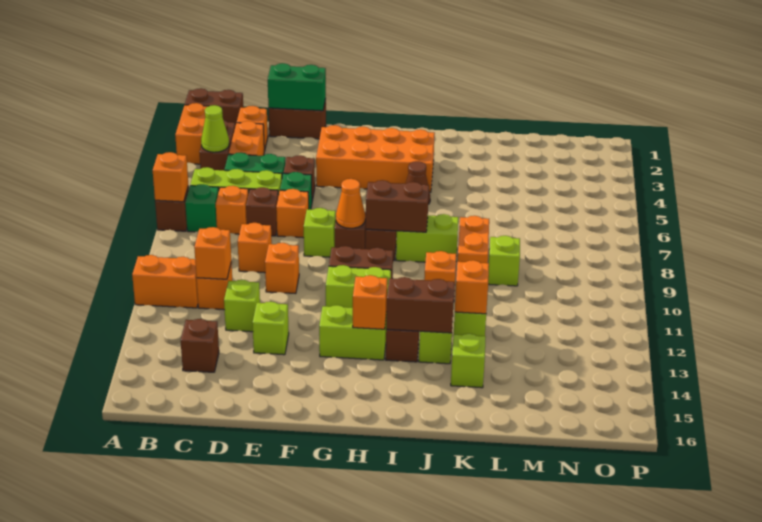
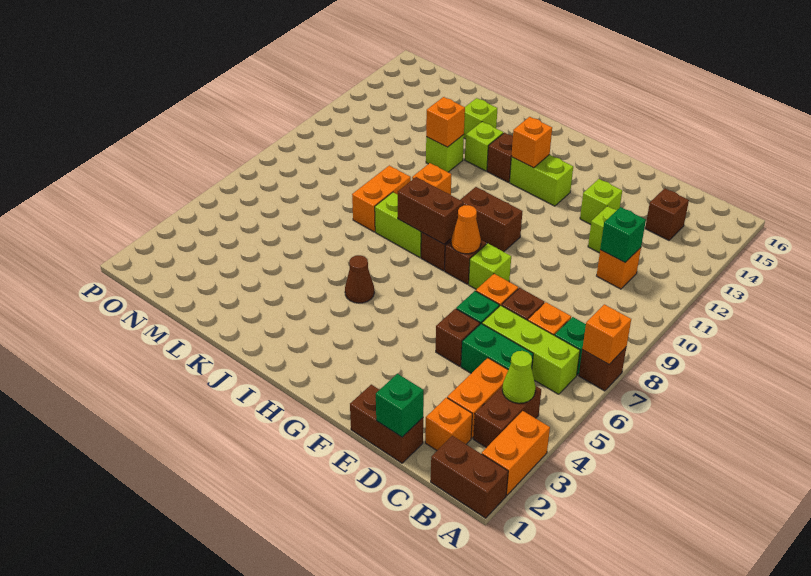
orange brick A11:B11 level 1 -> none
orange brick C11 level 2 -> green brick C11 level 2
green brick D1:E1 level 2 -> green brick D1 level 2
orange brick D9 level 1 -> none
orange brick E10 level 1 -> none
orange brick F3:I4 level 1 -> none
lime brick G11:H11 level 1 -> none
brown brick I13:J13 level 2 -> none
lime brick L9 level 1 -> none

